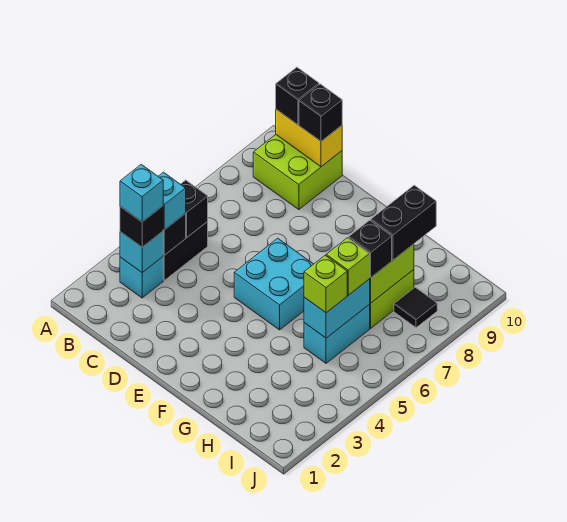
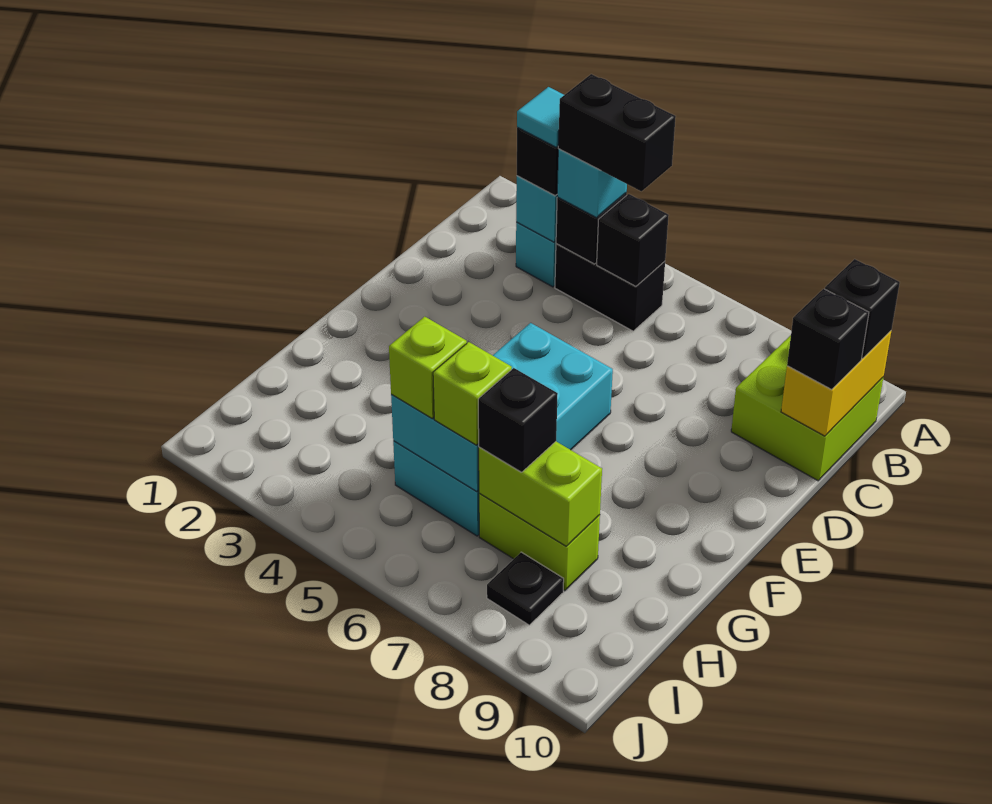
cyan brick B3 level 4 -> cyan tile B3 level 4
black brick H8:H9 level 3 -> black brick B4:B5 level 4
black tile I8 level 1 -> black plate I8 level 1

